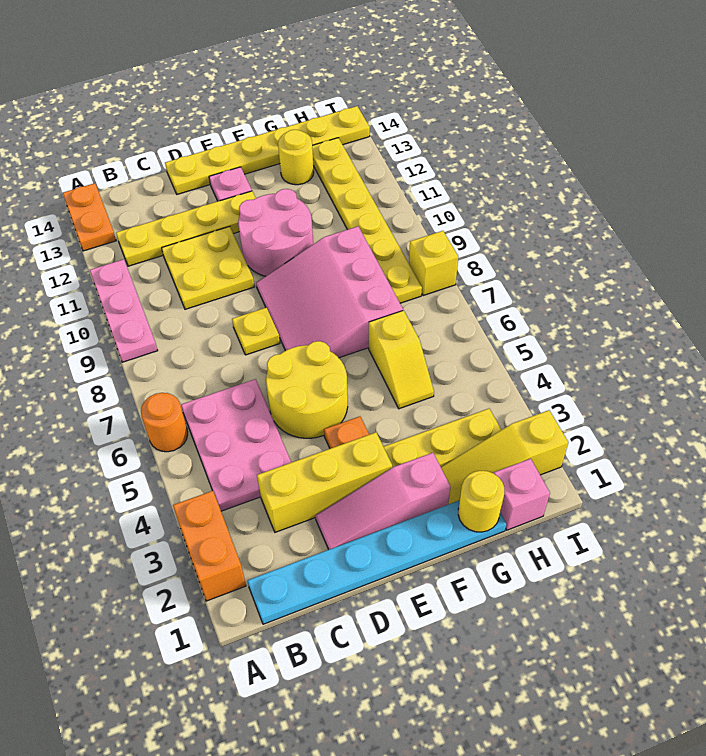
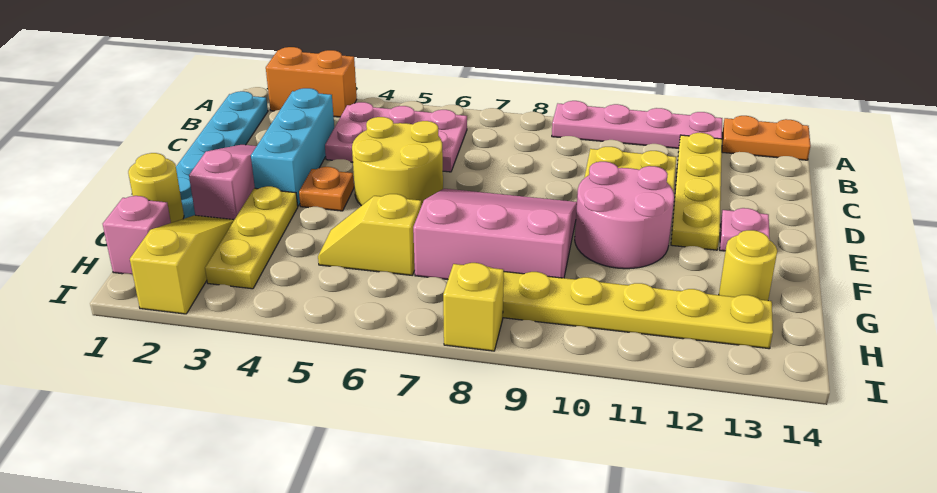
orange round brick A6 level 1 -> none
pink plate A9:A11 level 1 -> pink plate A9:A12 level 1
yellow brick C3:E3 level 1 -> cyan brick C3:E3 level 1
yellow plate D8 level 1 -> none
yellow plate D14:I14 level 1 -> none

